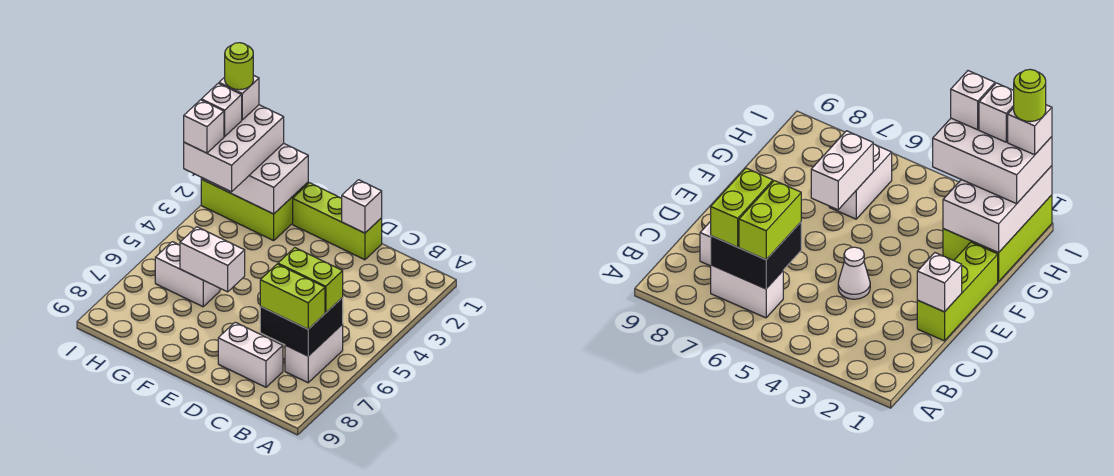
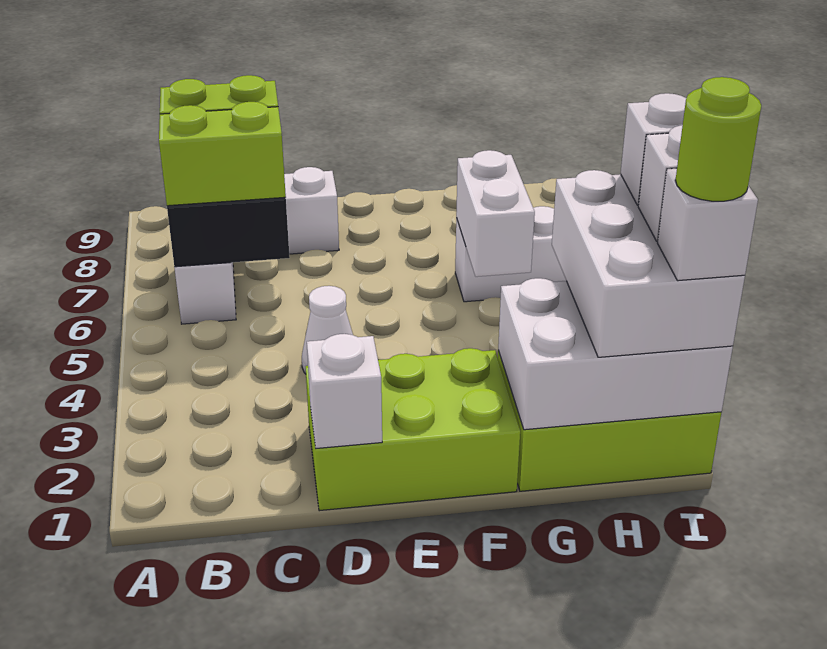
lime brick D1:F1 level 1 -> lime brick D1:F2 level 1
white brick F6:G6 level 2 -> white brick G5:G6 level 2

